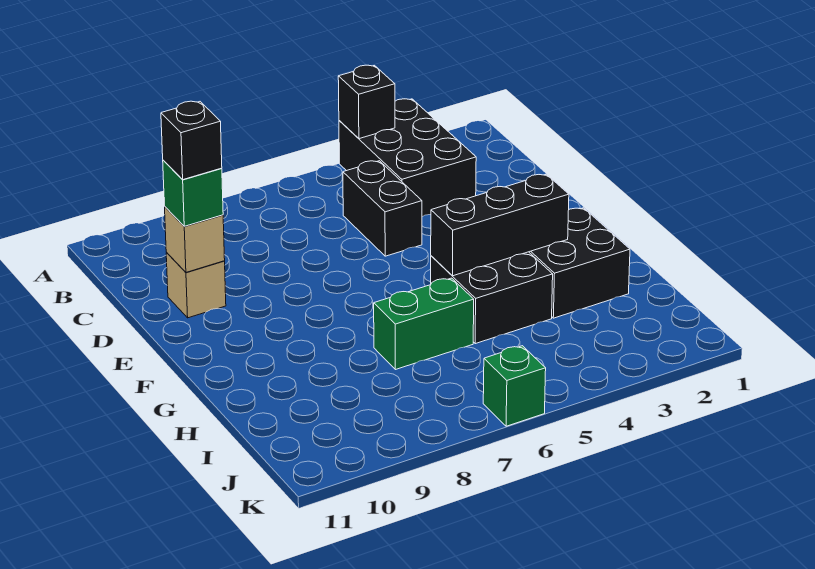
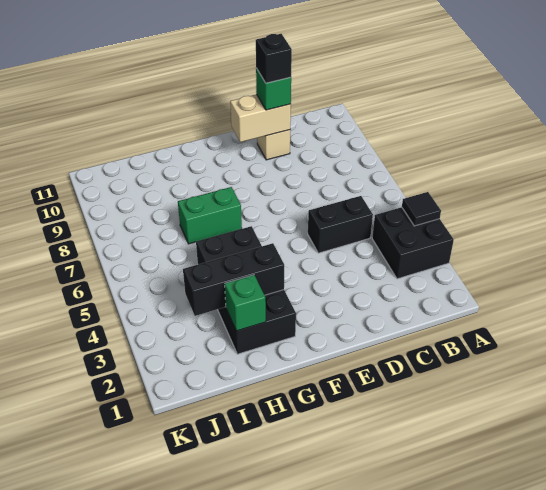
black brick A3:C4 level 1 -> black brick A3:B4 level 1
black brick A4 level 2 -> black tile A4 level 2
tan brick D10 level 2 -> tan brick D10:E10 level 2
black brick G3:G5 level 2 -> black brick G3:I3 level 2
green brick H6:H7 level 1 -> green brick G7:H7 level 1
green brick K6 level 1 -> green brick H2 level 2

